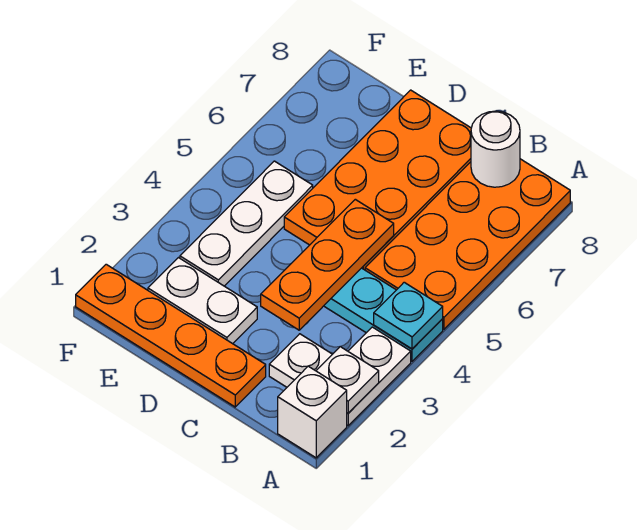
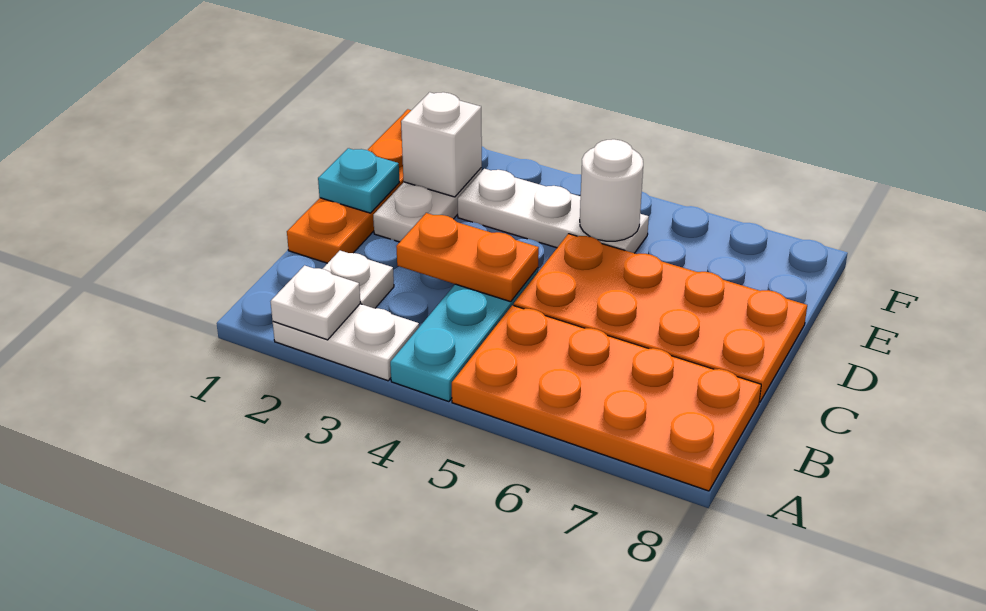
white brick A1 level 1 -> white brick E2 level 2
cyan plate A4 level 2 -> cyan plate D1 level 2
white round brick B8 level 2 -> white round brick E5 level 2
orange plate C3:C5 level 2 -> orange plate C3:C4 level 2

